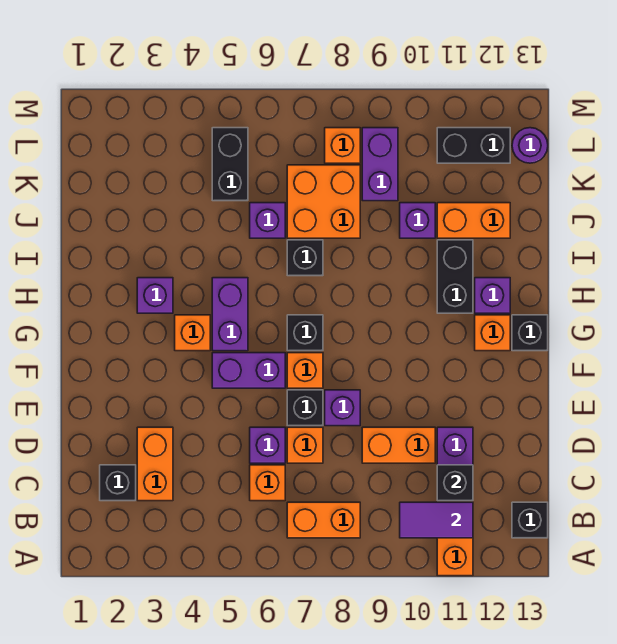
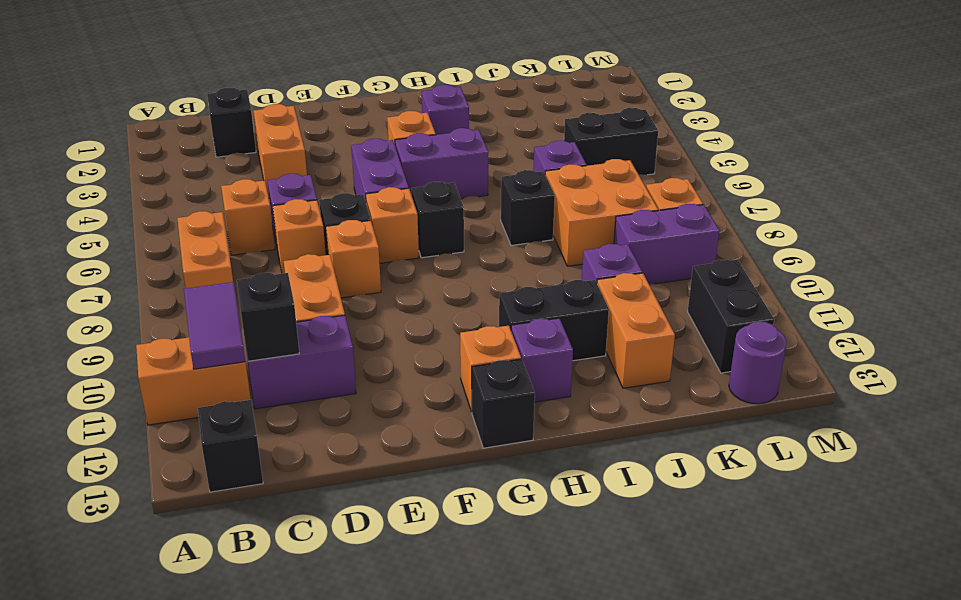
orange brick C3:D3 level 1 -> orange brick D3:D4 level 1
purple brick E8 level 1 -> orange brick E8 level 1

